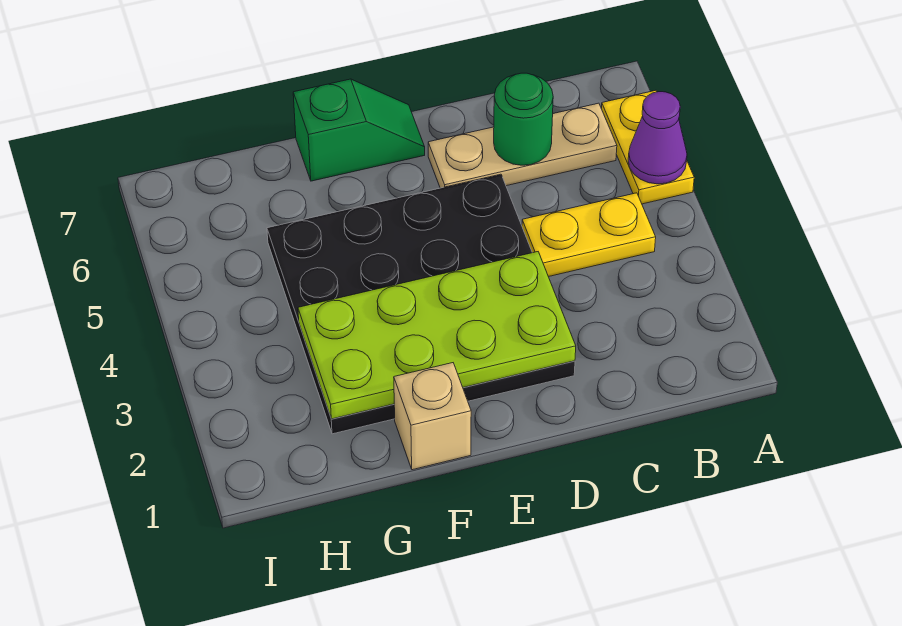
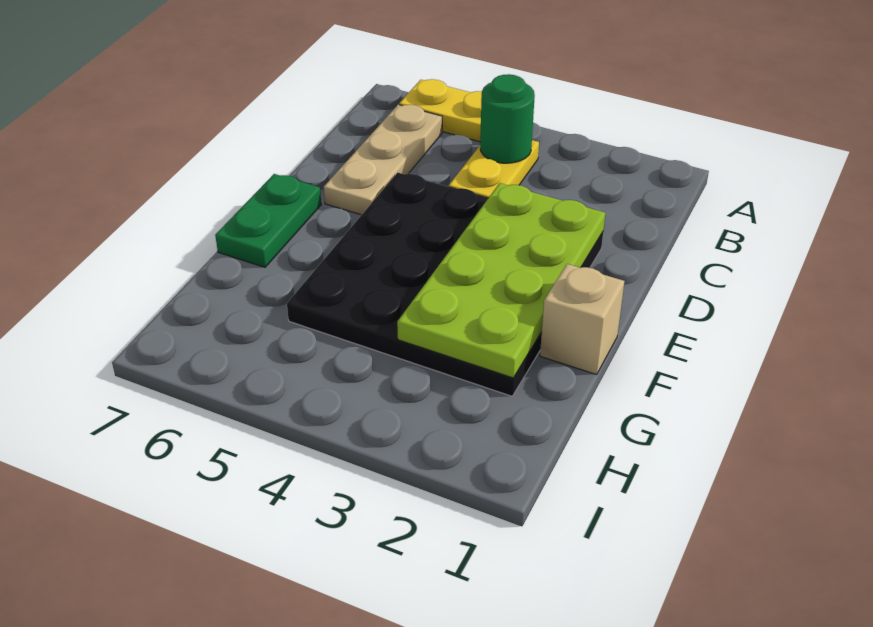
purple cone A5 level 2 -> none
green round brick C6 level 2 -> green round brick B4 level 2
green slope E7:F7 level 1 top F -> green plate E7:F7 level 1

